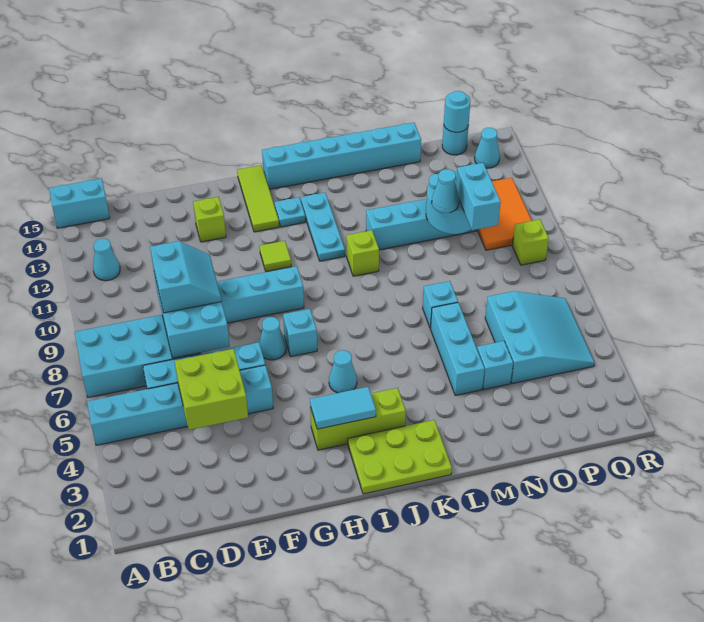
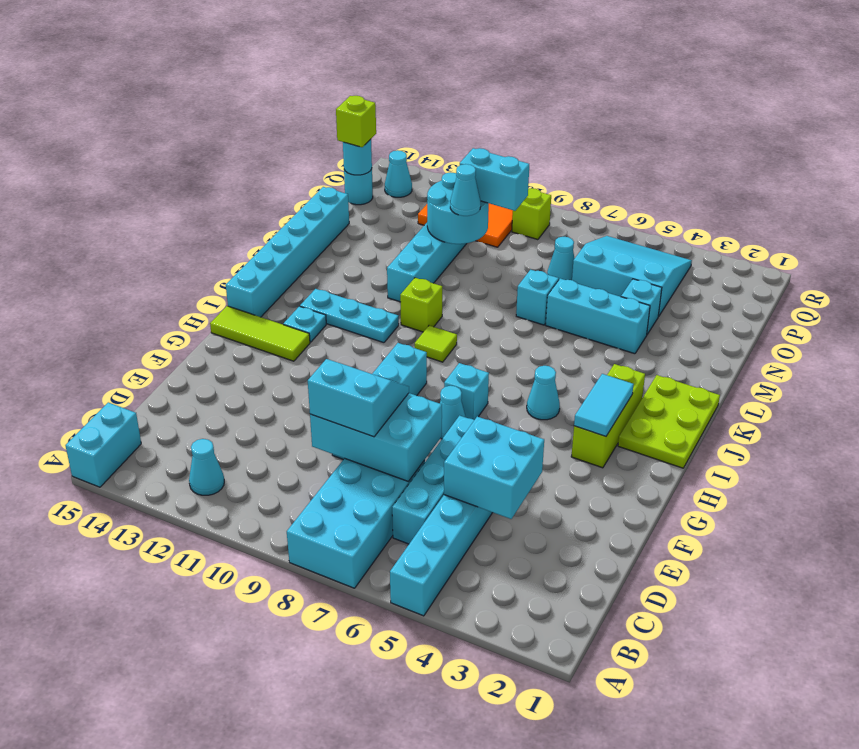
lime brick D4:E5 level 2 -> cyan brick D4:E5 level 2
lime brick F13 level 1 -> lime brick P15 level 3
lime tile H11 level 1 -> lime tile J9 level 1
none -> cyan cone O7 level 1

